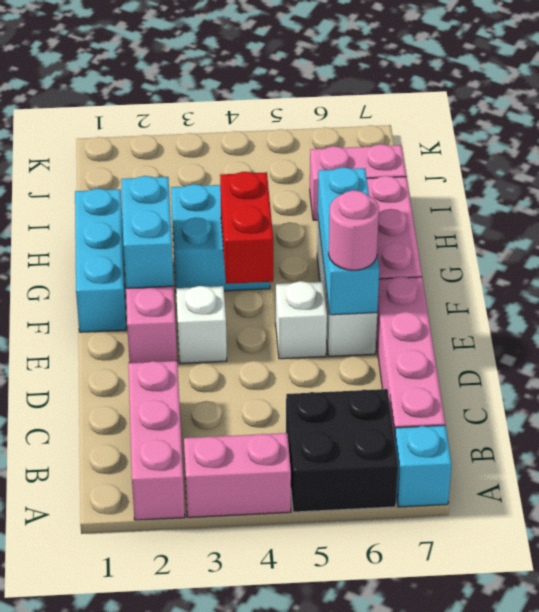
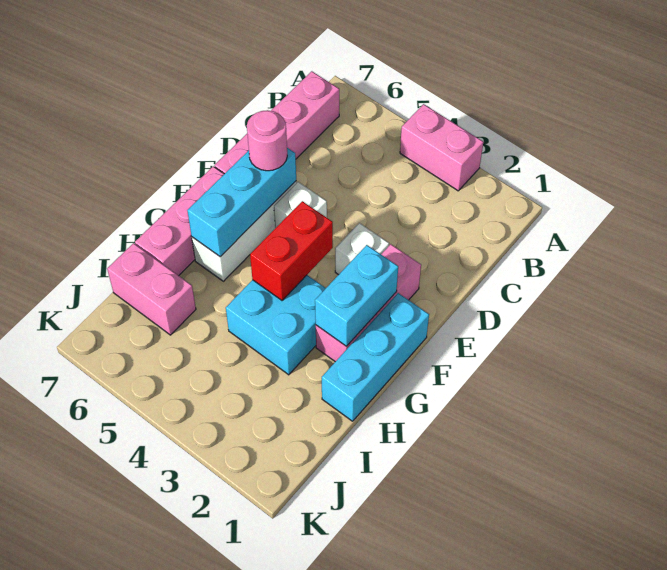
pink brick A2:C2 level 1 -> none
black brick A5:B6 level 1 -> none
cyan brick A7 level 1 -> none

